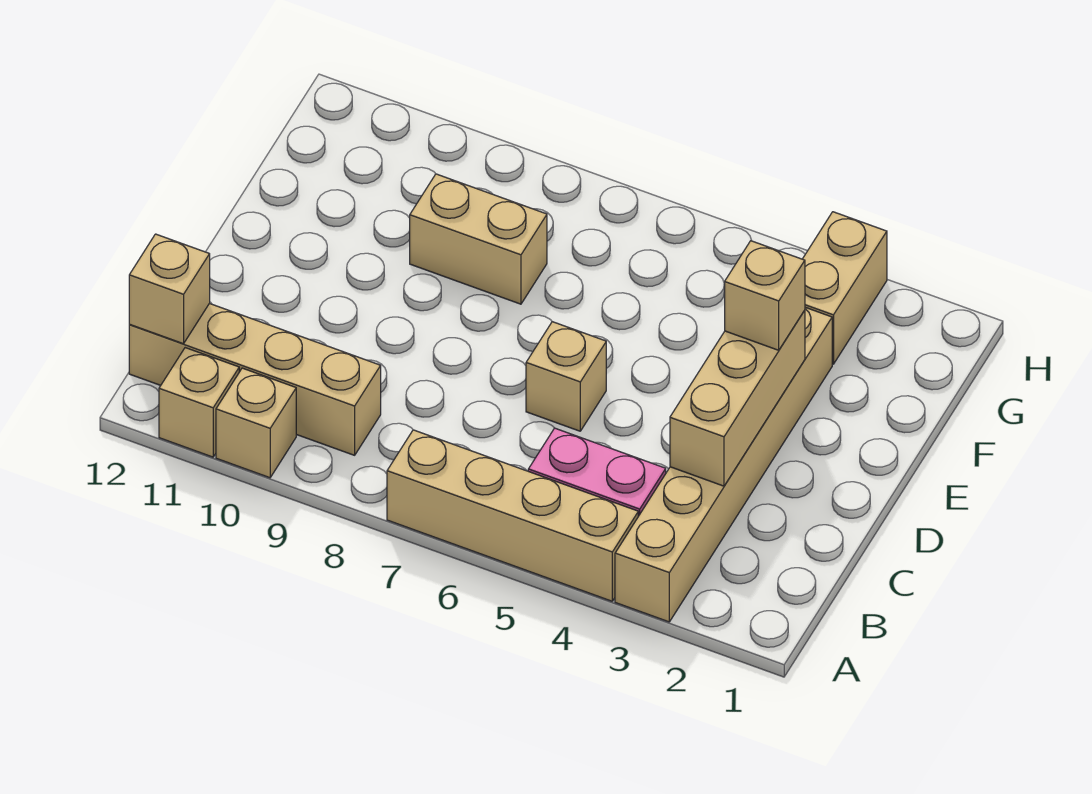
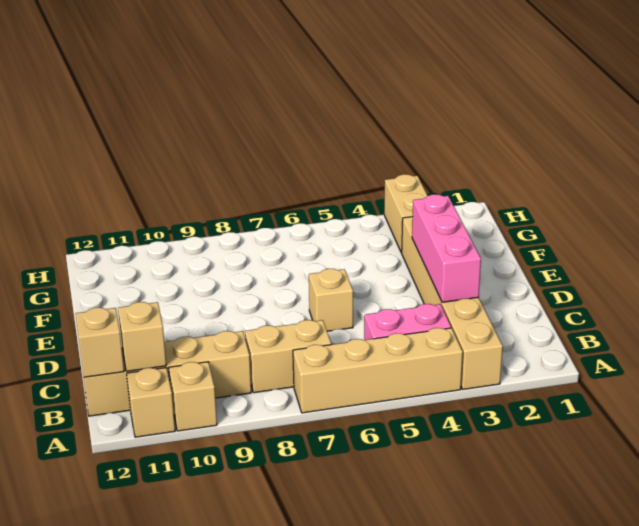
tan brick C3:E3 level 2 -> pink brick C3:E3 level 2
tan brick E3 level 3 -> tan brick B11 level 2
tan brick F8:F9 level 1 -> tan brick B7:B8 level 1

